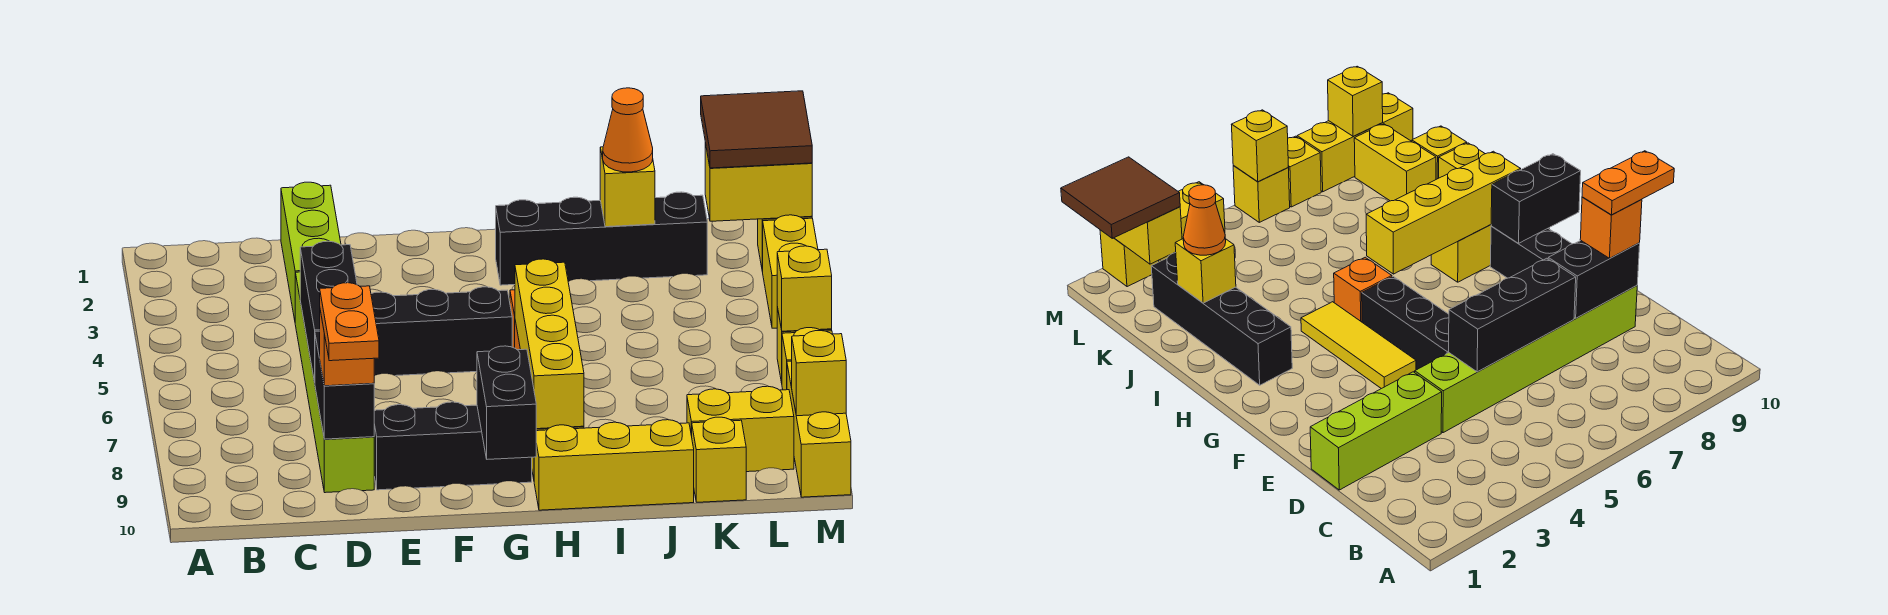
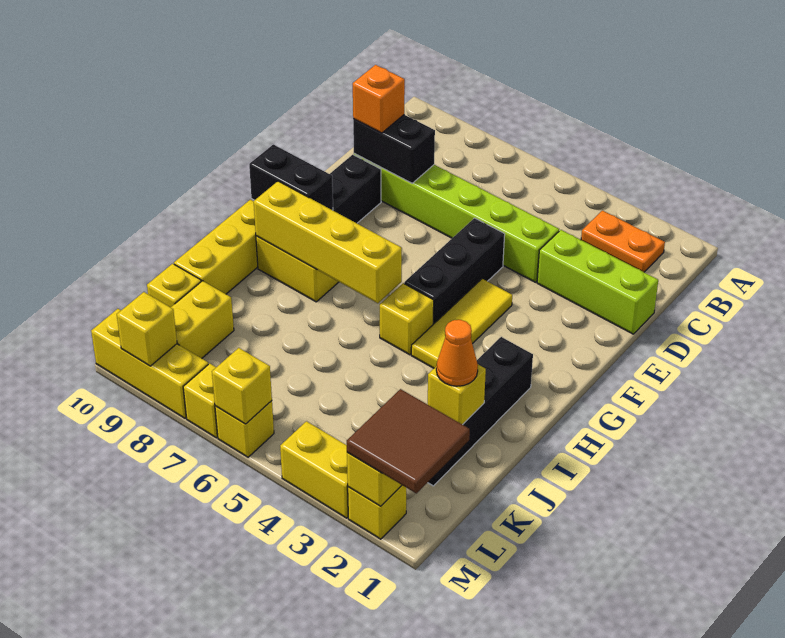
black brick D5:D7 level 2 -> none
orange plate D9:D10 level 4 -> orange plate B2:B3 level 1
orange brick H5 level 1 -> yellow brick H5 level 1

